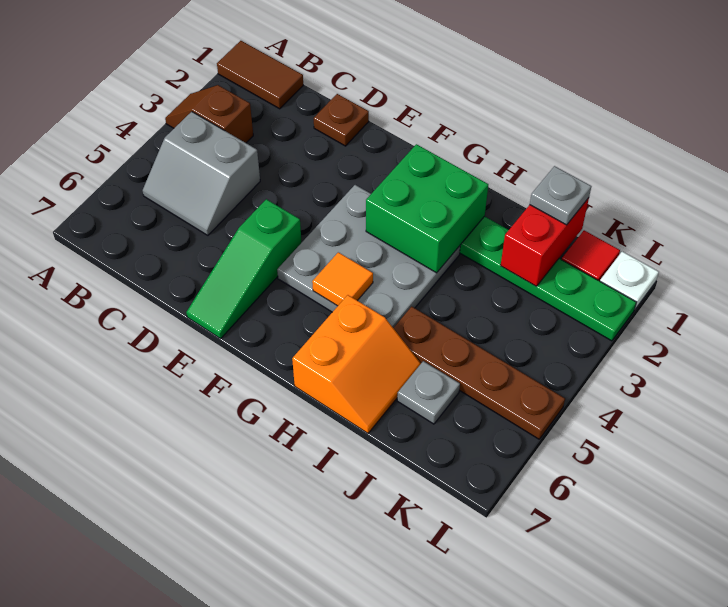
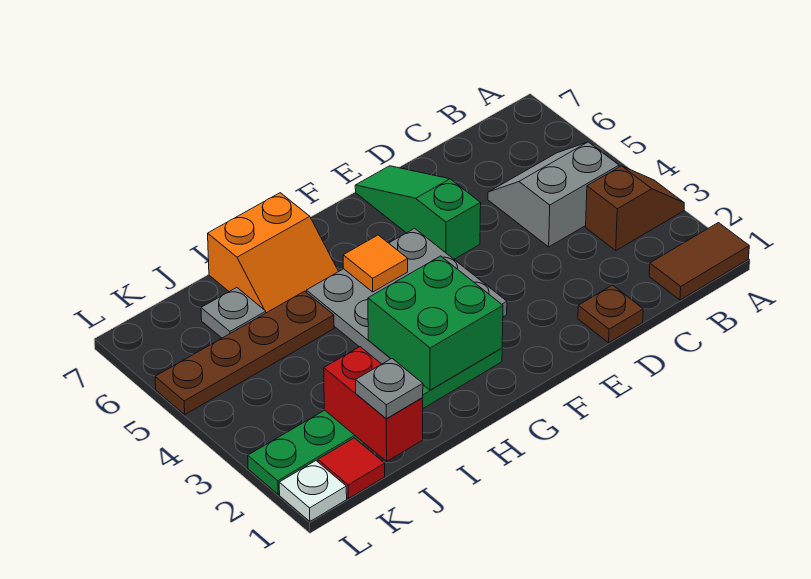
orange slope H6:I7 level 1 top H -> orange slope H6:I7 level 1 top 7

